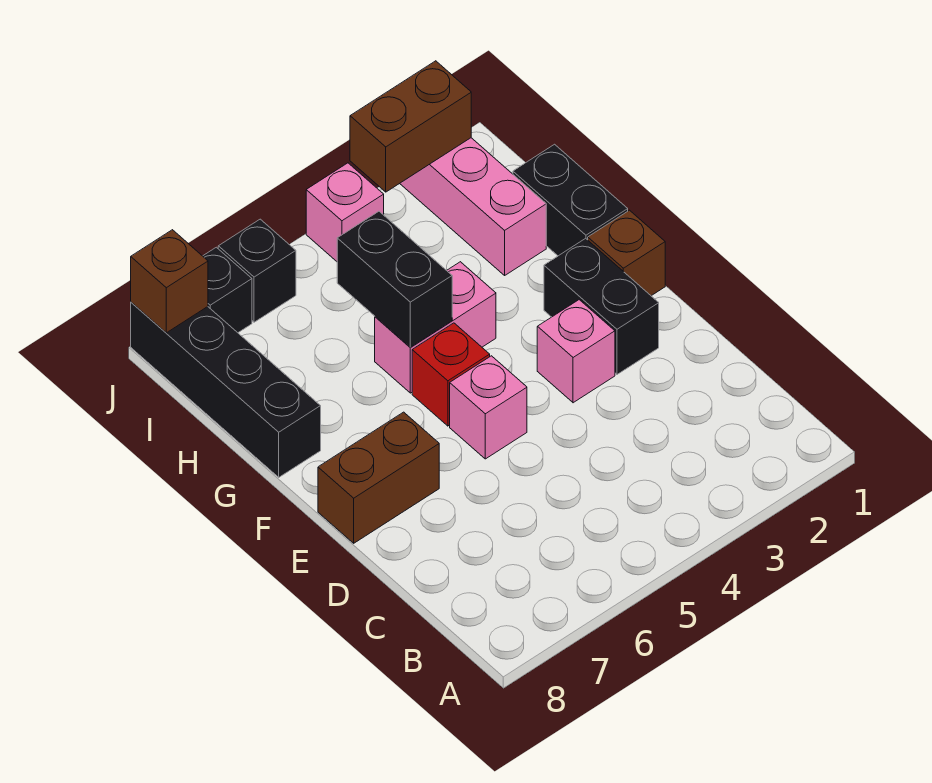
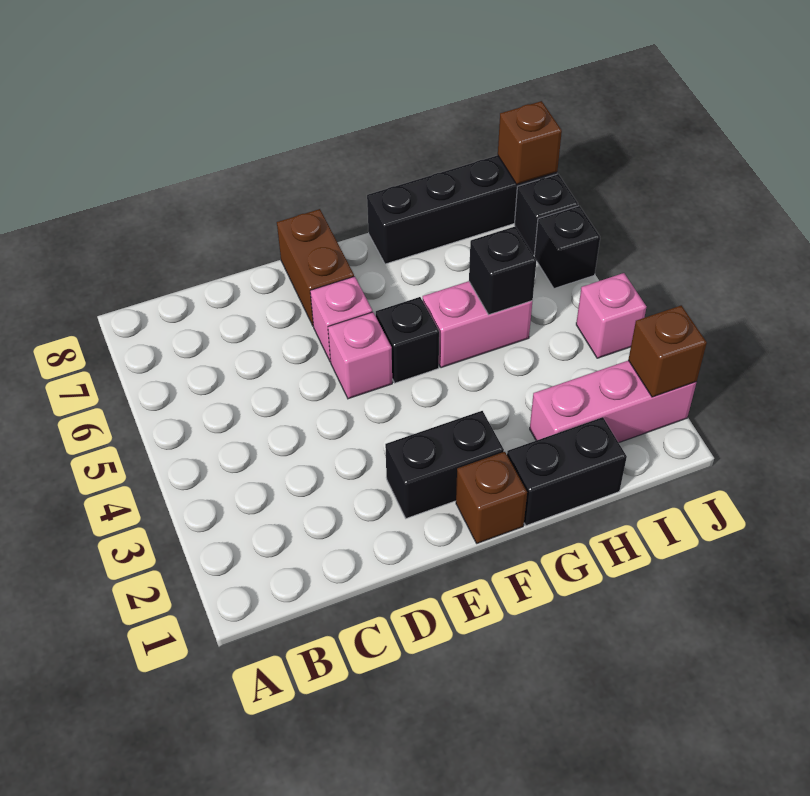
pink brick E3 level 1 -> pink brick E6 level 1
red brick F5 level 1 -> black brick F5 level 1
pink brick G4:G5 level 1 -> pink brick G5:H5 level 1
black brick G5:H5 level 2 -> black brick H5 level 2
brown brick J2:J3 level 2 -> brown brick J2 level 2

